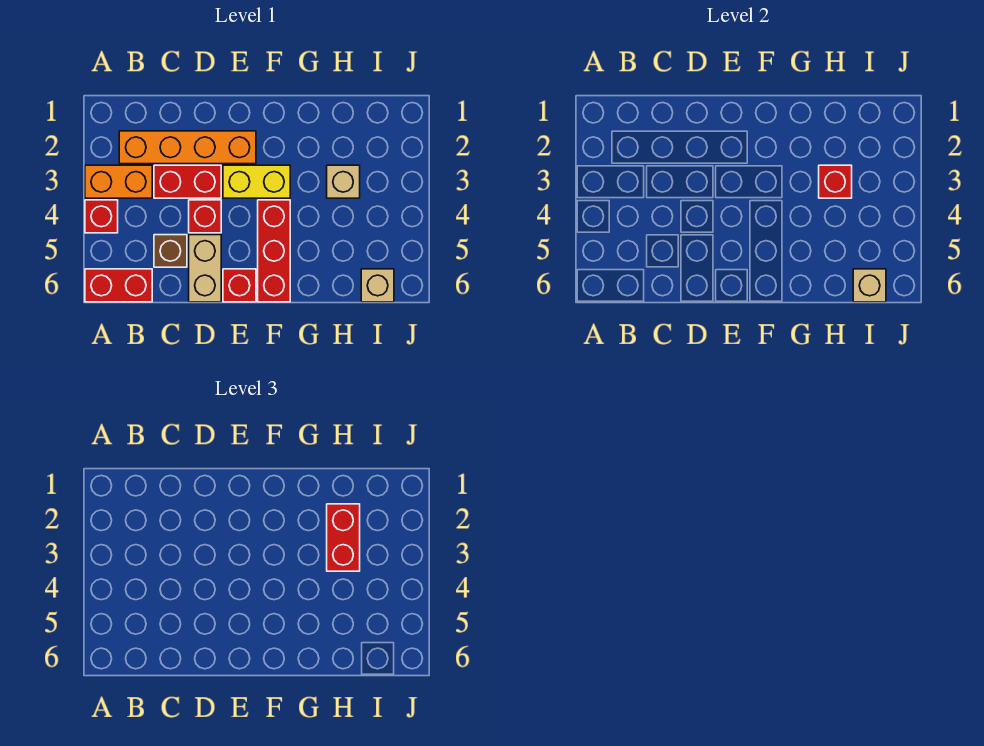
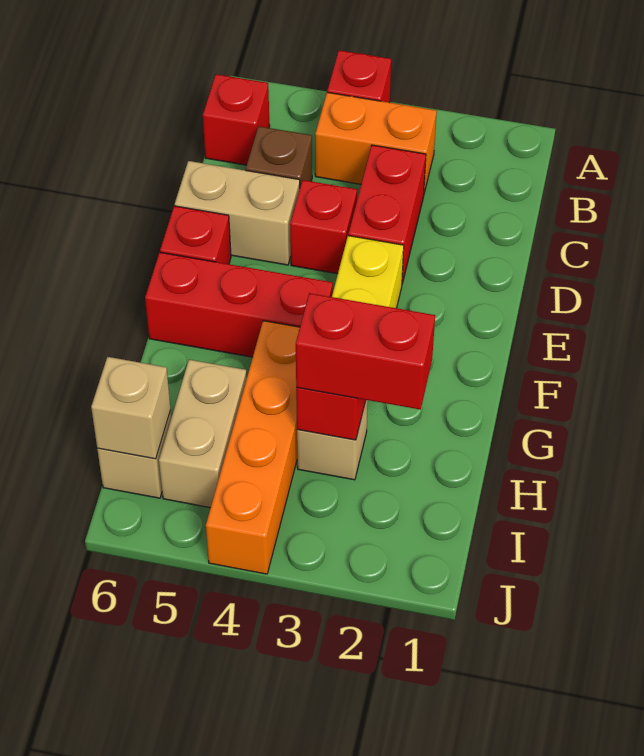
orange brick A3:B3 level 1 -> orange brick B3:B4 level 1
red brick A6:B6 level 1 -> red brick B6 level 1
orange brick B2:E2 level 1 -> orange brick G4:J4 level 1
none -> tan brick H5:I5 level 1

